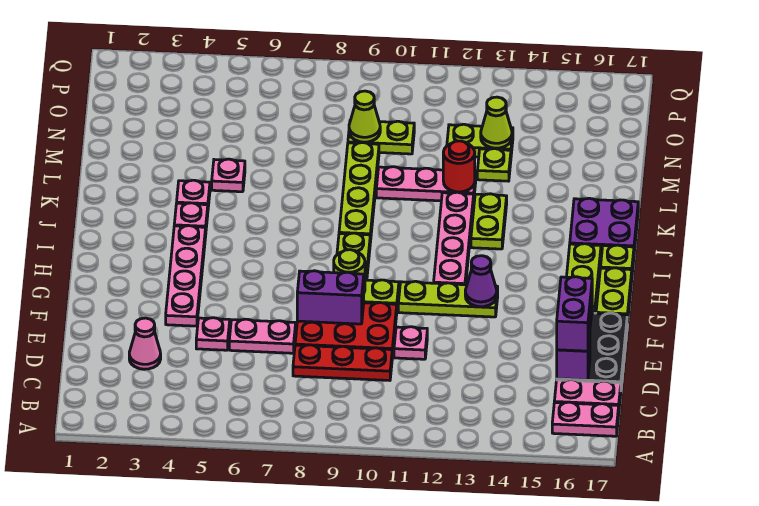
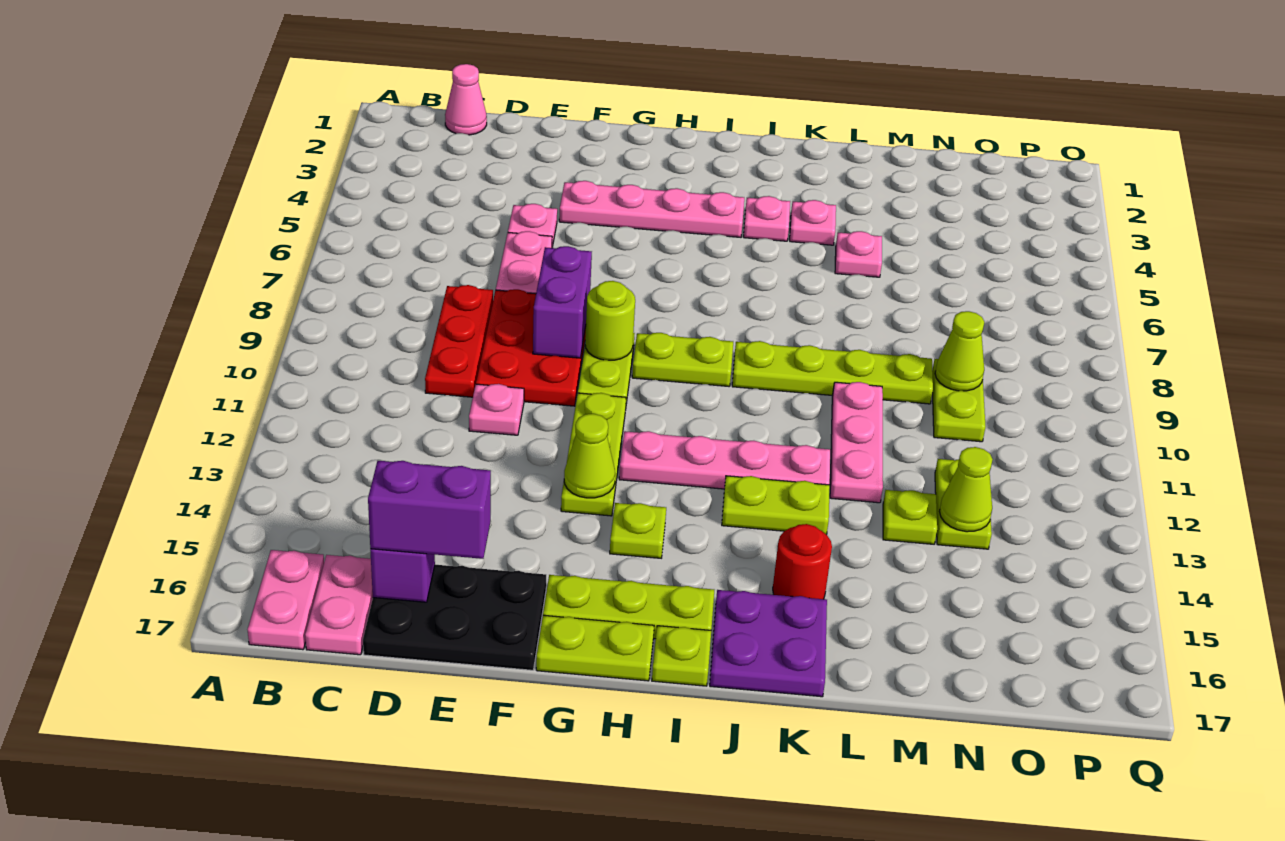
pink cone D3 level 1 -> pink cone C1 level 1
purple cone G13 level 2 -> lime cone G13 level 2
none -> lime plate H14 level 1
red round brick L12 level 2 -> red round brick K15 level 1

